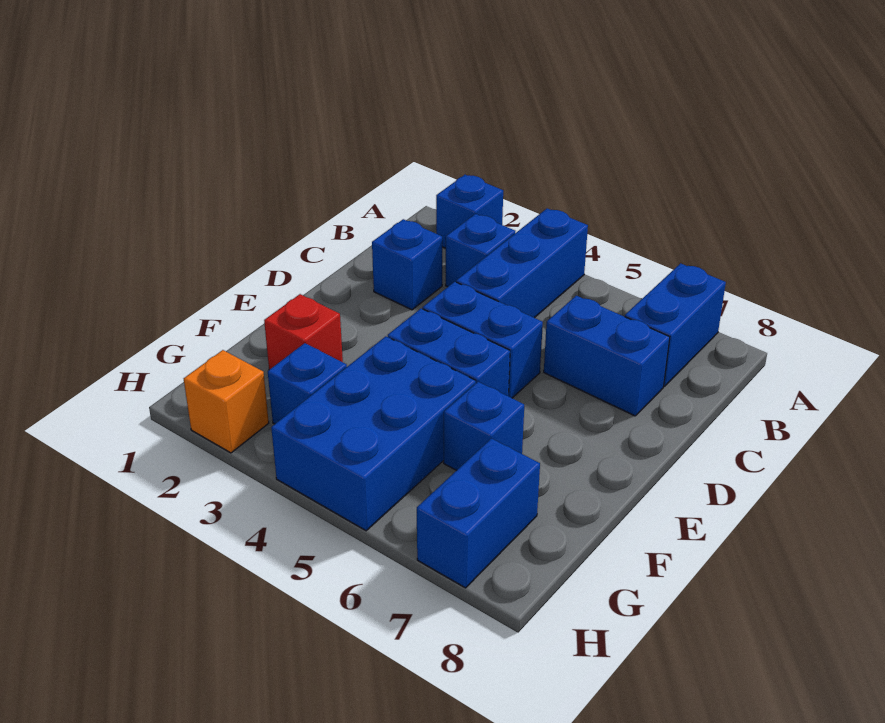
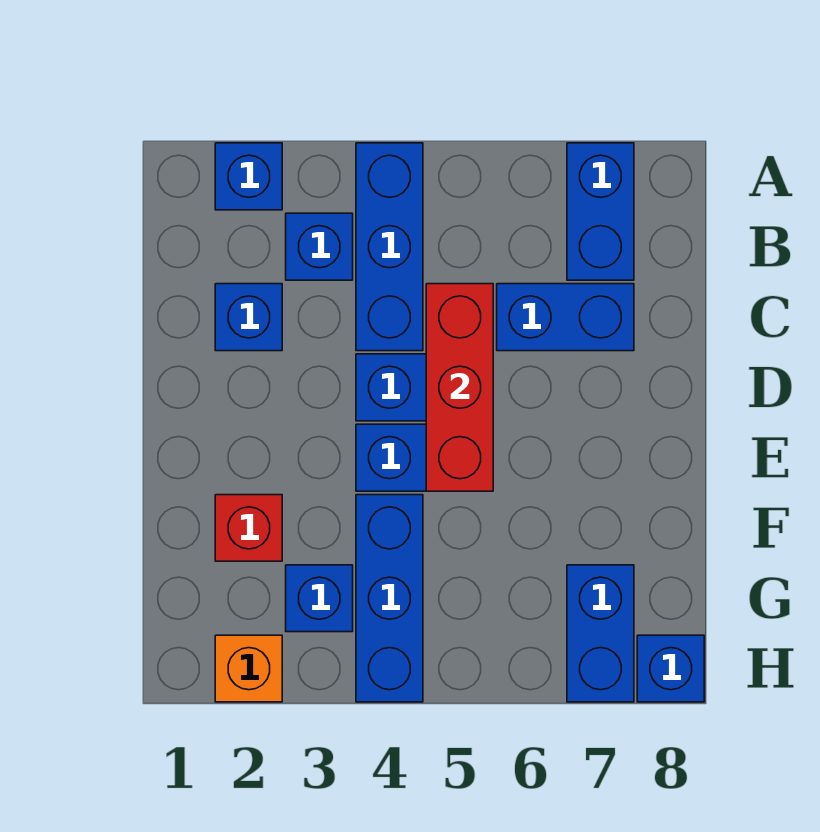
none -> red brick C5:E5 level 2
blue brick F4:H5 level 1 -> blue brick F4:H4 level 1
blue brick F6 level 1 -> blue brick H8 level 1

